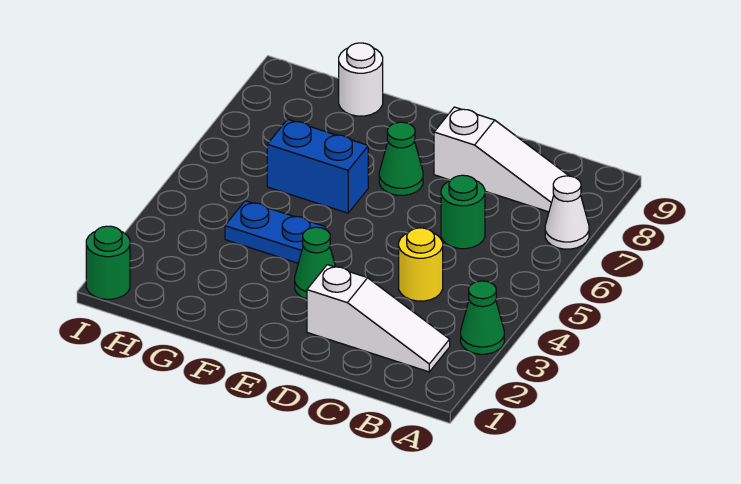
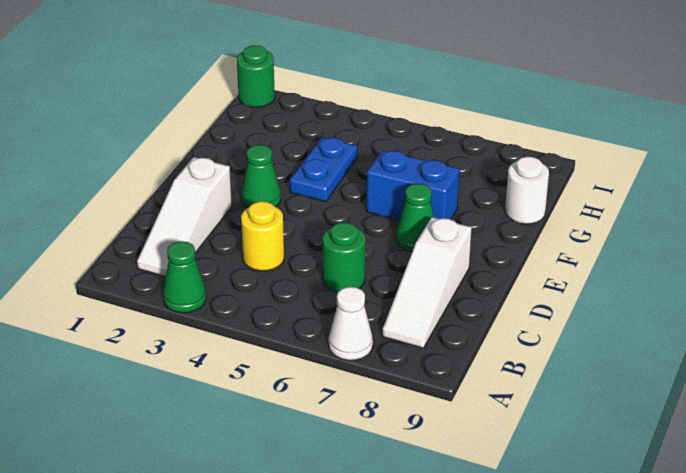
blue brick F6:G6 level 1 -> blue brick F6:F7 level 1

